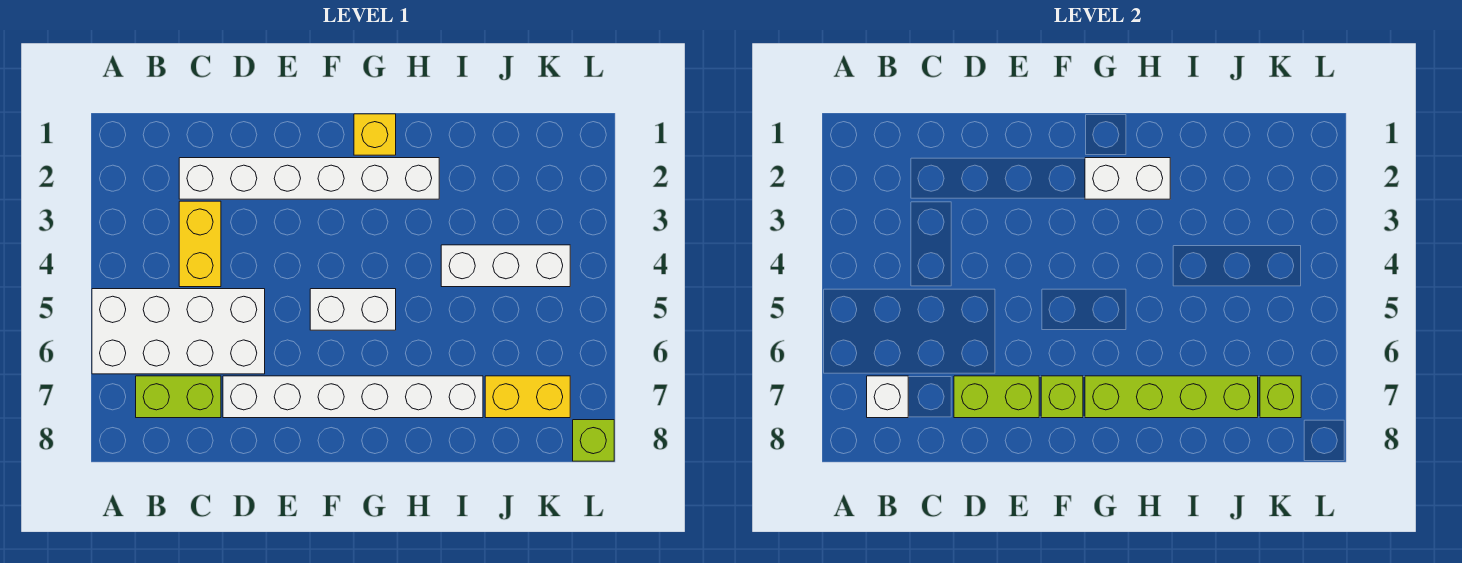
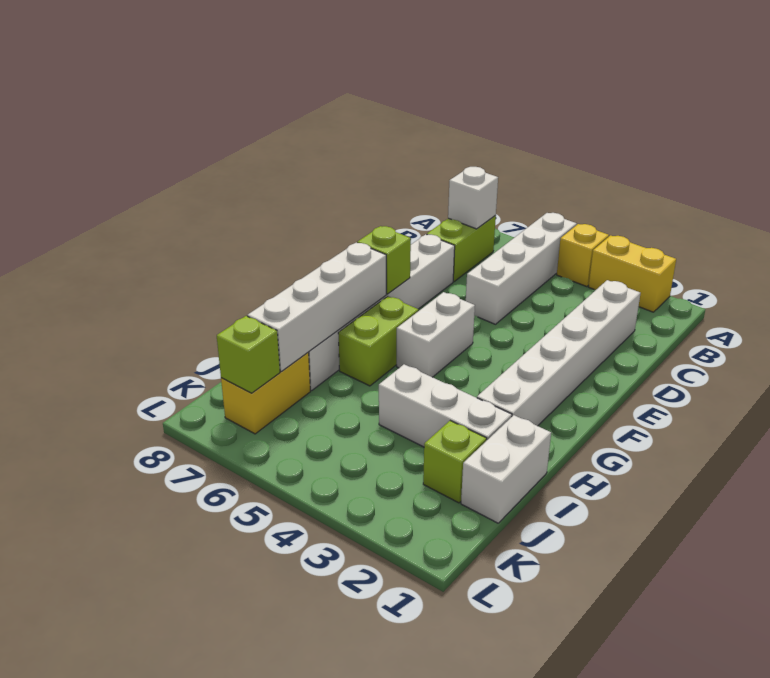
white brick A5:D6 level 1 -> white brick A5:D5 level 1
yellow brick C3:C4 level 1 -> yellow brick A2:A3 level 1
lime brick D7:E7 level 2 -> lime brick G6:H6 level 1
yellow brick G1 level 1 -> yellow brick A4 level 1
white brick G2:H2 level 2 -> white brick I1:J1 level 1
lime brick G7:J7 level 2 -> white brick G7:J7 level 2
white brick I4:K4 level 1 -> white brick I2:I4 level 1
lime brick L8 level 1 -> lime brick J2 level 1

